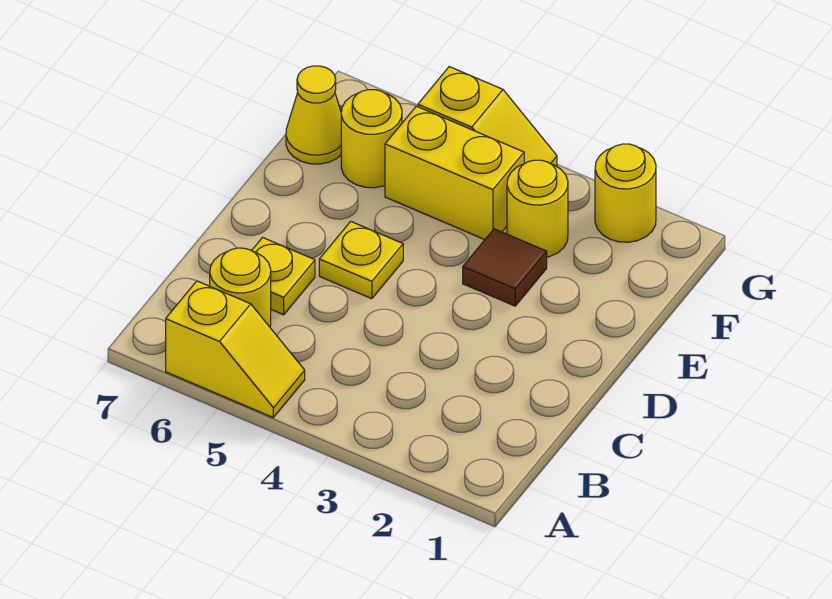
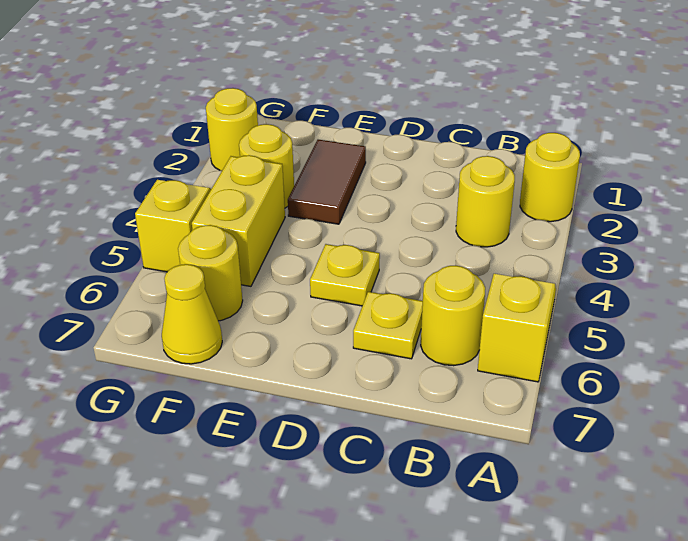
none -> yellow round brick A2 level 1
none -> yellow round brick B3 level 1
brown tile E3 level 1 -> brown tile E2:E3 level 1

